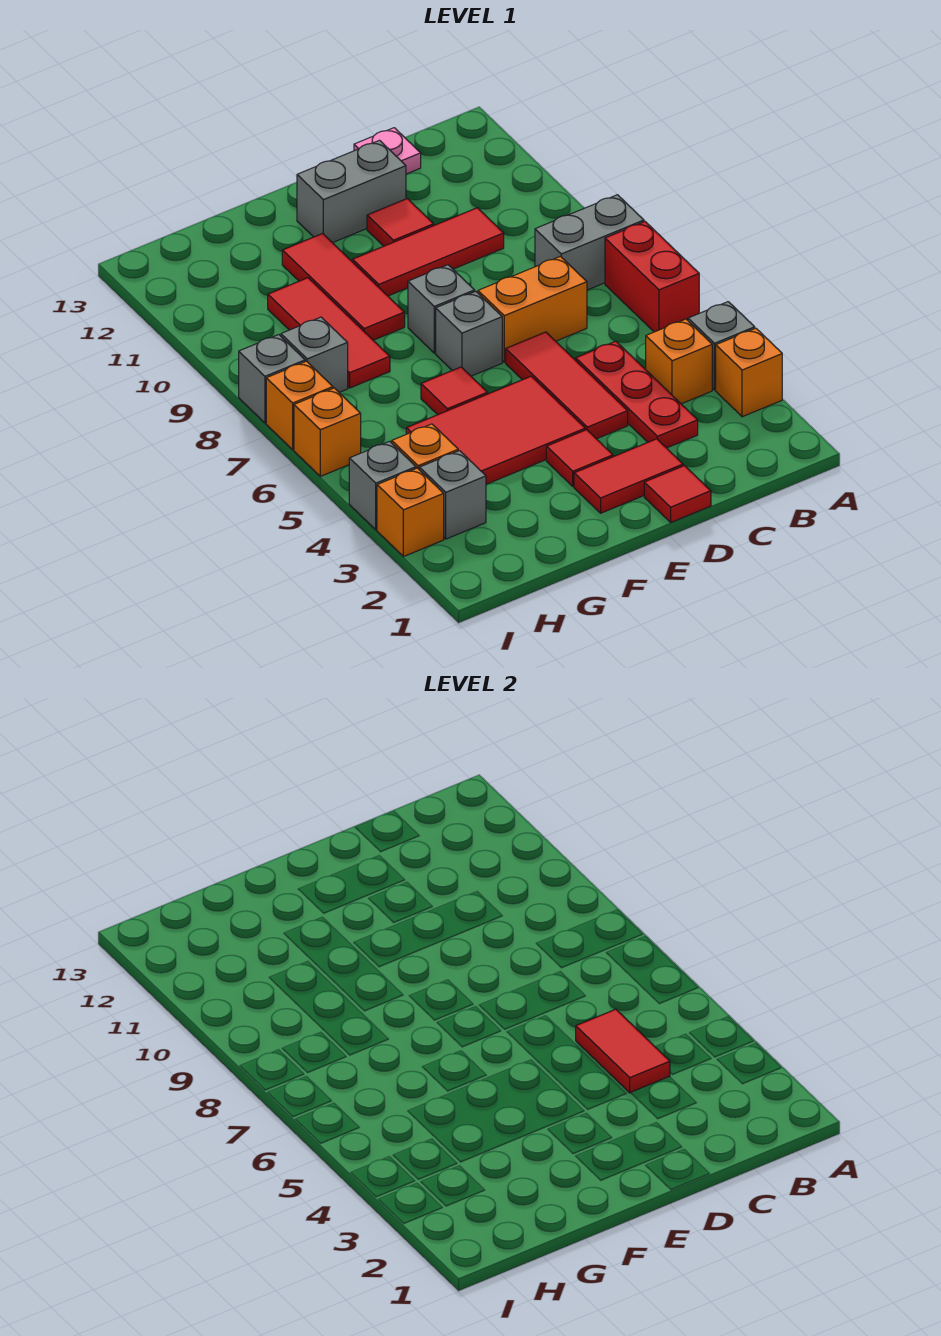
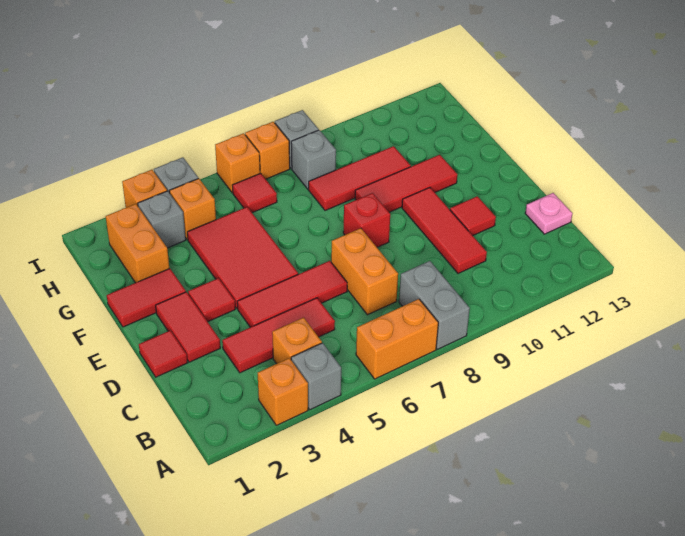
red brick A6:A7 level 1 -> orange brick A6:A7 level 1
red plate C3:C5 level 1 -> red tile C3:C5 level 1
red tile C4:C5 level 2 -> red tile F1:F2 level 1
grey brick D12:E12 level 1 -> none
grey brick E7 level 1 -> none
grey brick E8 level 1 -> red brick E8 level 1
red tile F6 level 1 -> red tile H6 level 1
none -> orange brick G2:H2 level 1

